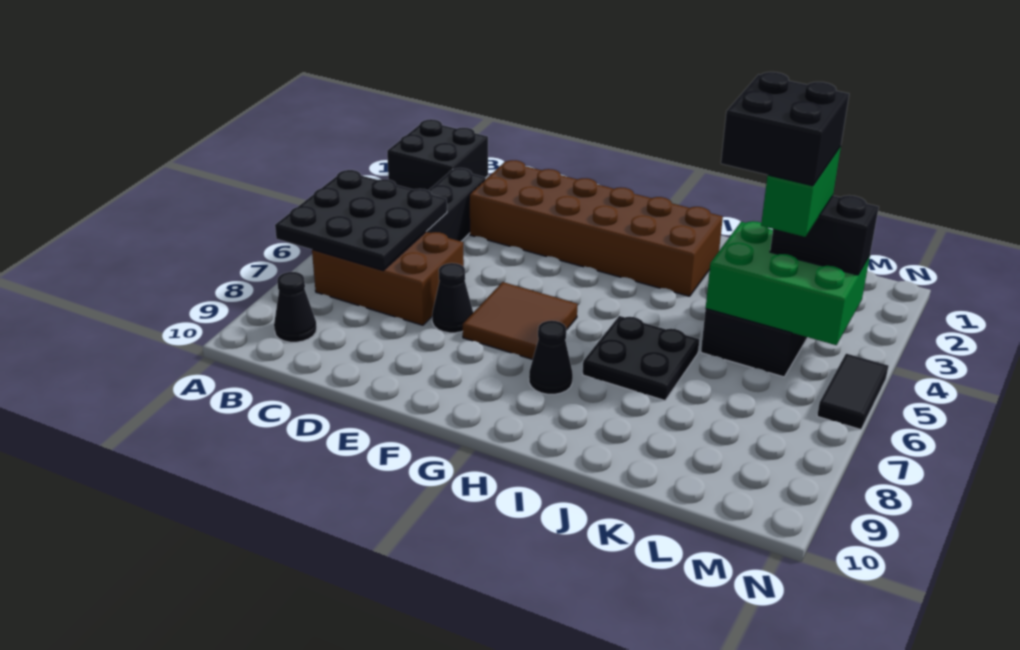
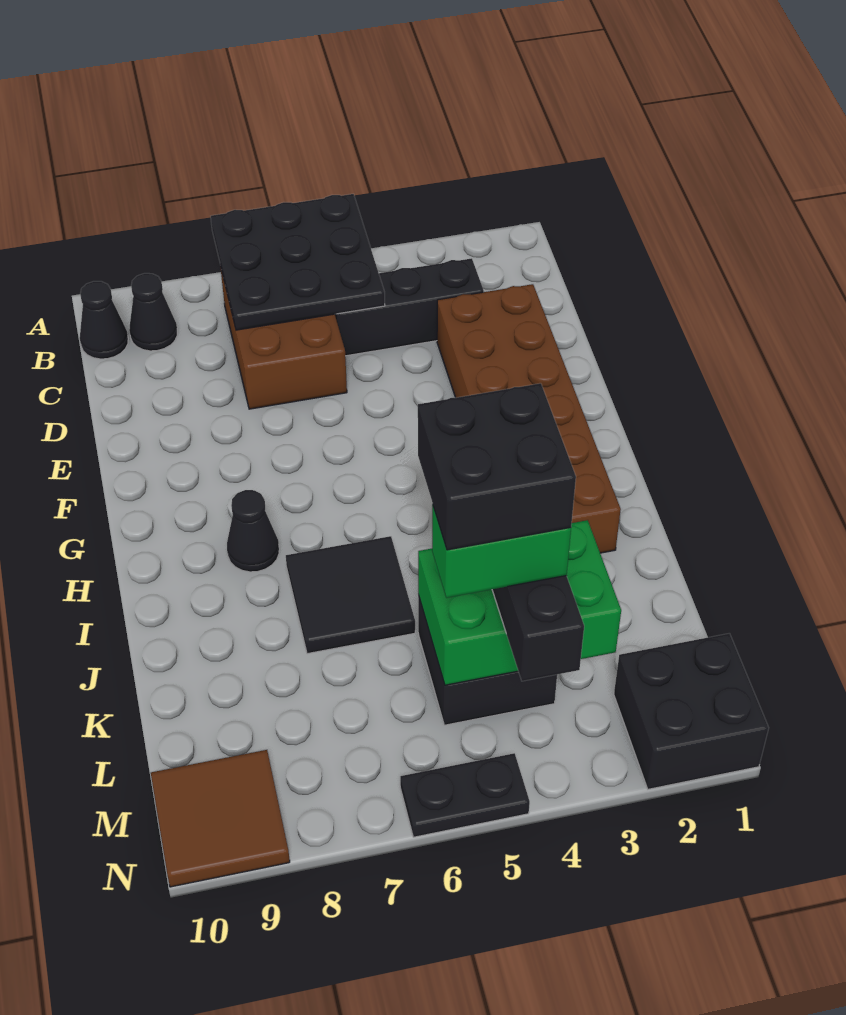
black brick A1:B2 level 1 -> black brick M1:N2 level 1
black cone E7 level 1 -> black cone B10 level 1
brown tile F6:G7 level 1 -> brown tile M9:N10 level 1
black plate I6:J7 level 1 -> black tile I6:J7 level 1
green brick K4:M5 level 2 -> green brick K3:L5 level 2
black tile N5:N6 level 1 -> black plate N5:N6 level 1

